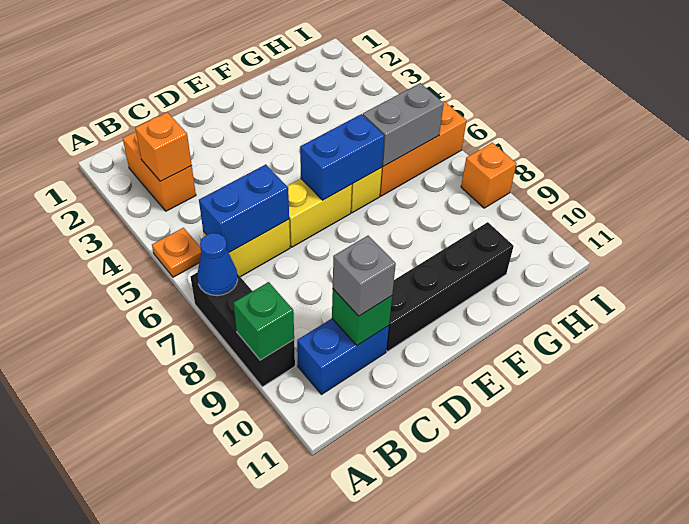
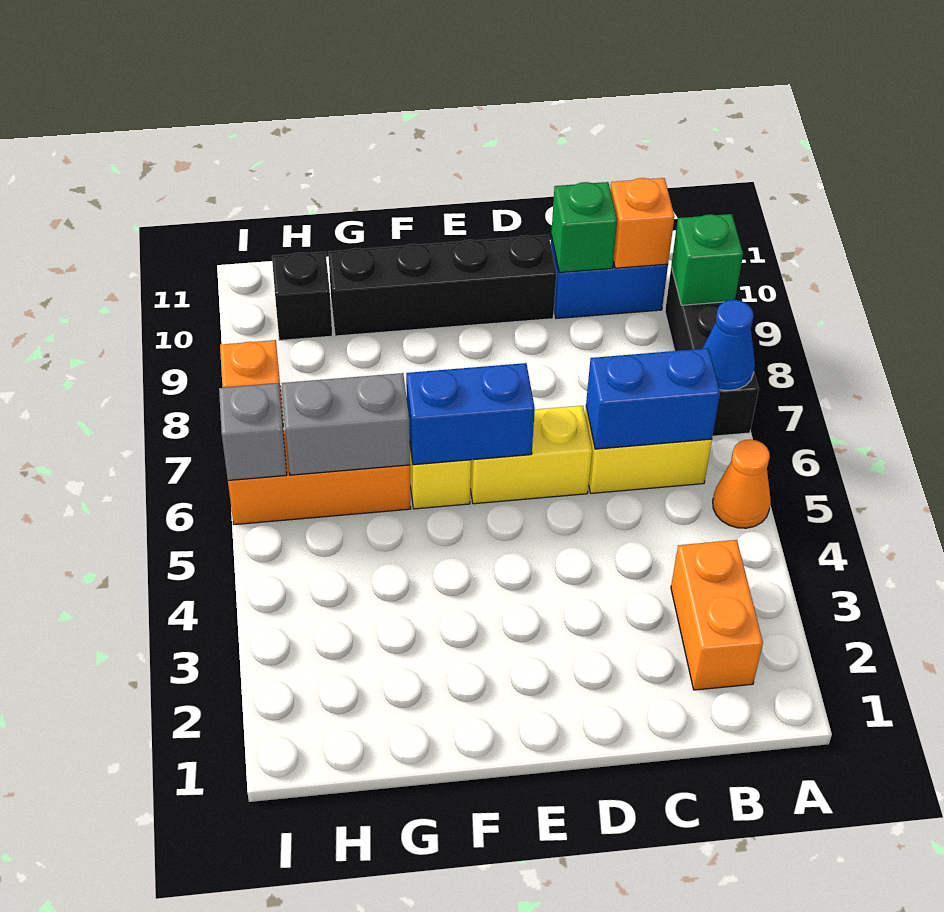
orange plate A5 level 1 -> orange cone A5 level 1
orange brick B3 level 2 -> orange brick B10 level 2
grey brick C10 level 3 -> grey brick I6 level 2
none -> black brick H10 level 1

